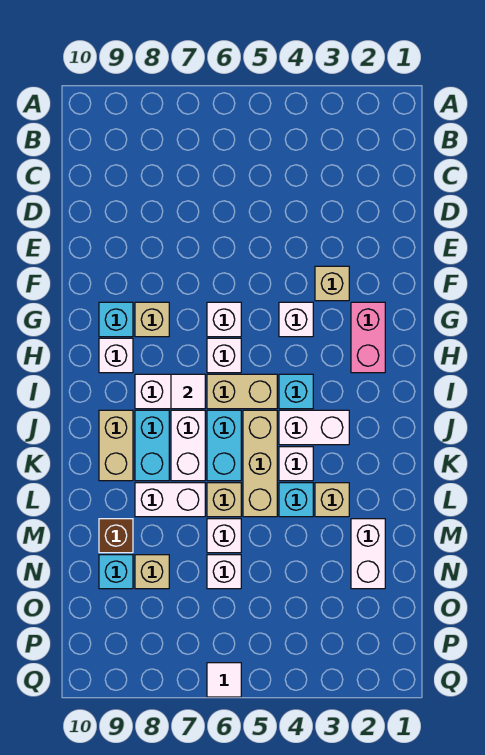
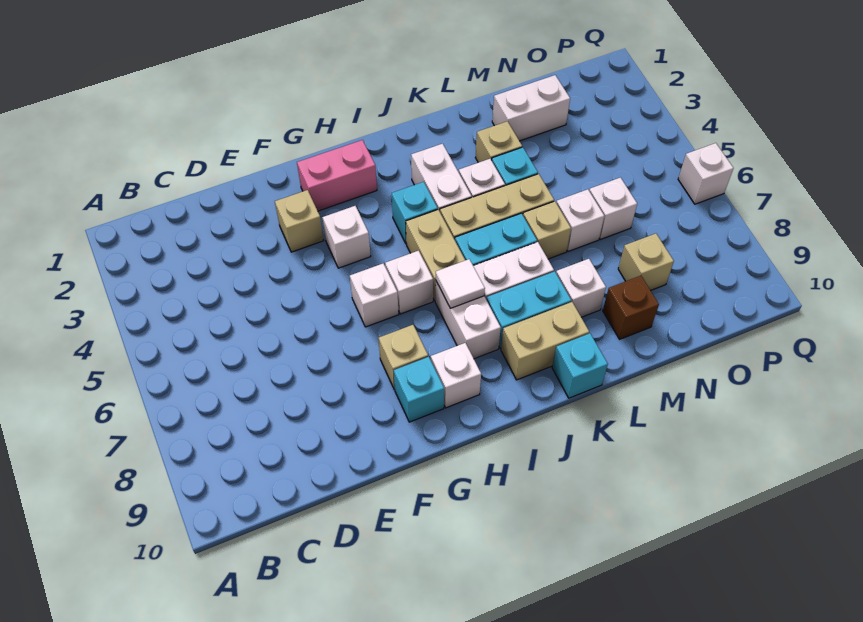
white brick L7:L8 level 1 -> white brick L8 level 1
cyan brick N9 level 1 -> cyan brick K10 level 1
white tile Q6 level 1 -> white brick Q6 level 1

